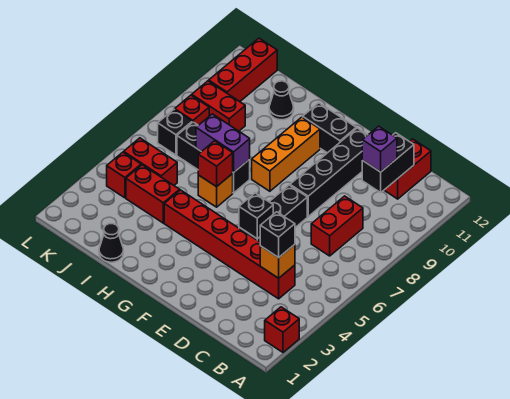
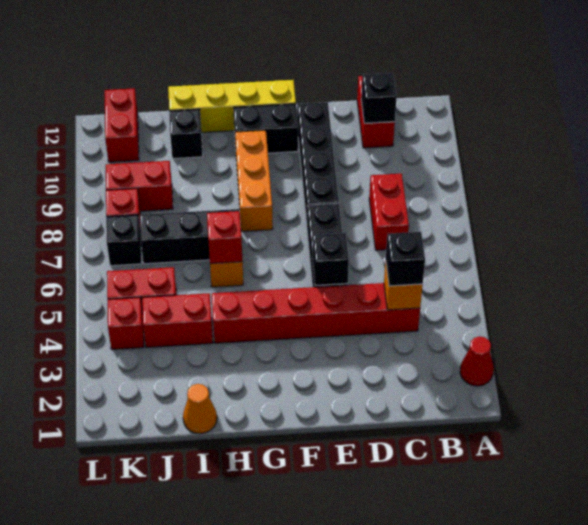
red brick A2 level 1 -> red cone A2 level 1
black brick C10:C11 level 2 -> black brick C11 level 2
purple brick C10 level 3 -> none
none -> yellow brick F12:I12 level 1
purple brick H7:I7 level 2 -> none
black cone I1 level 1 -> orange cone I1 level 1
black cone I11 level 1 -> black brick I11 level 1
red brick K10:K12 level 1 -> red brick K11:K12 level 1

